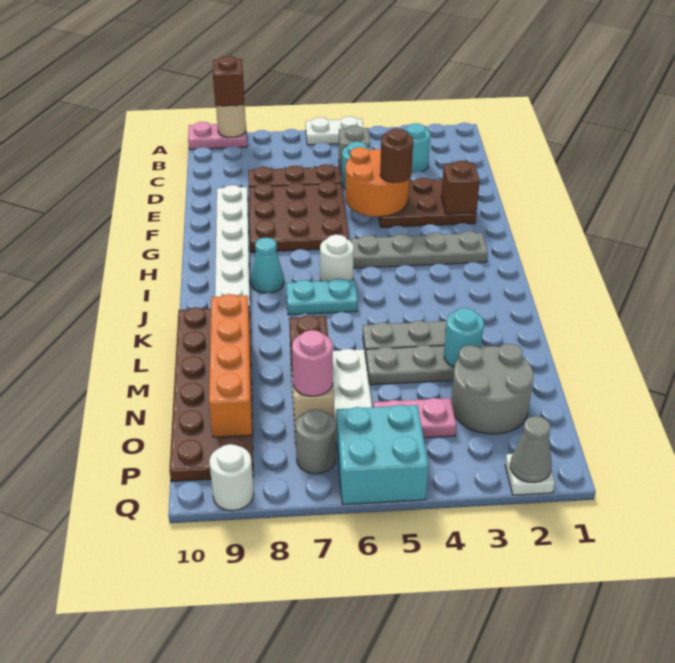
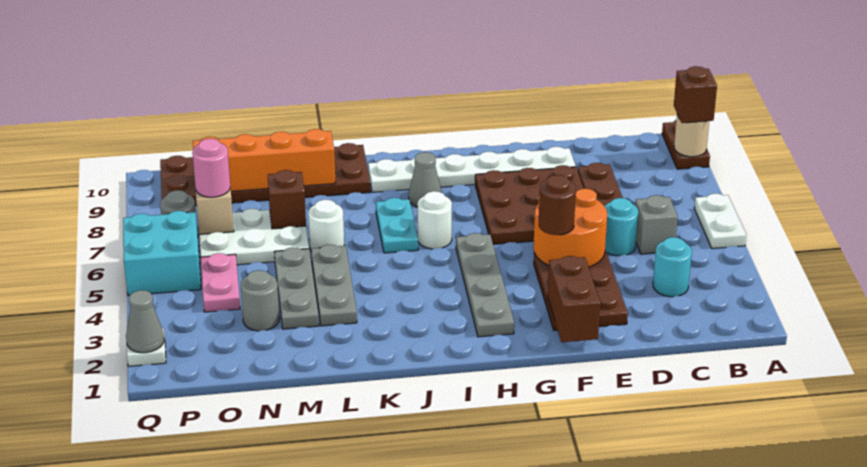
pink plate A9:A10 level 1 -> brown plate A9:A10 level 1
brown brick F2 level 2 -> brown brick F1:F2 level 2
cyan cone I8 level 1 -> grey cone I8 level 1
cyan round brick M3 level 2 -> none
grey round brick N2:O3 level 1 -> grey round brick N3 level 1
white round brick Q9 level 1 -> white round brick L6 level 1

